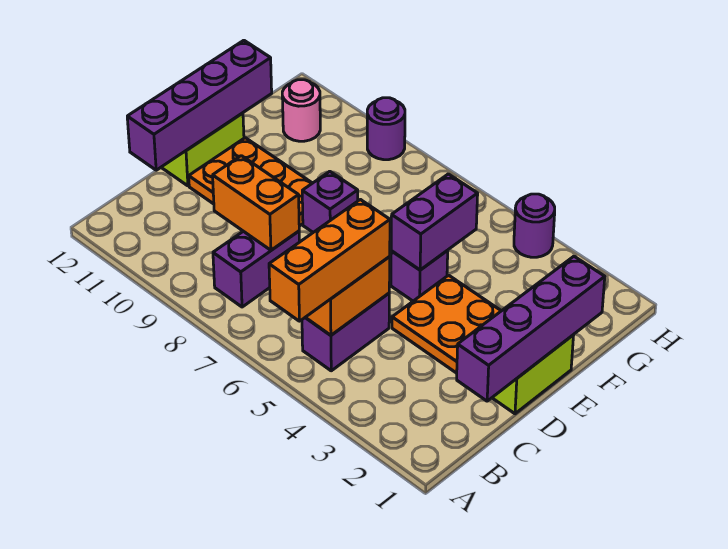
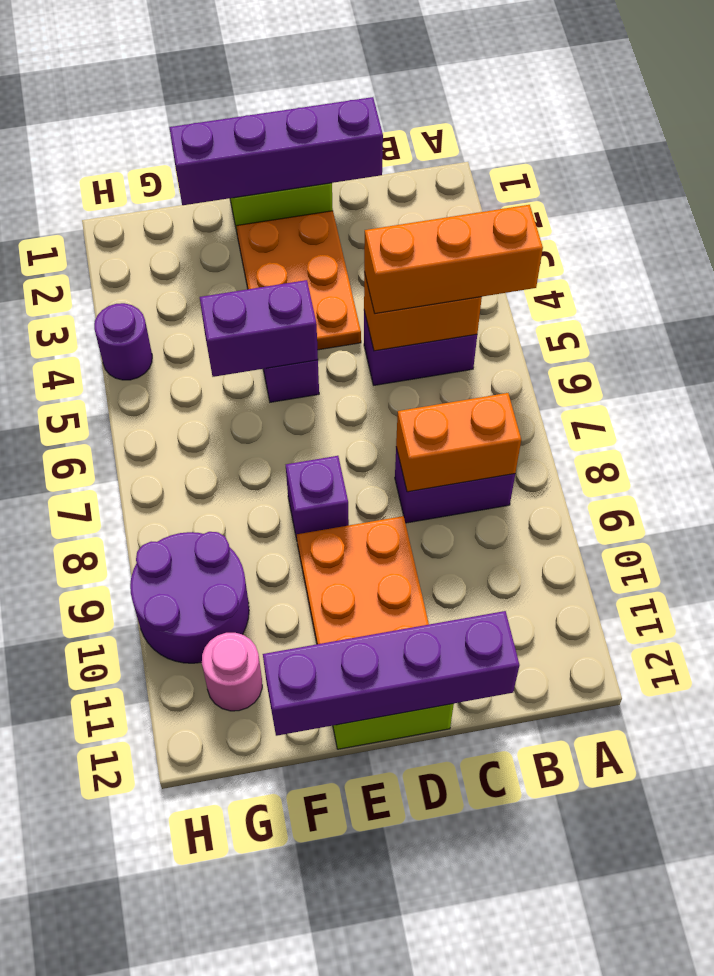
orange brick C8:C9 level 2 -> orange brick B8:C8 level 2
purple round brick H9 level 1 -> purple round brick G9:H10 level 1

